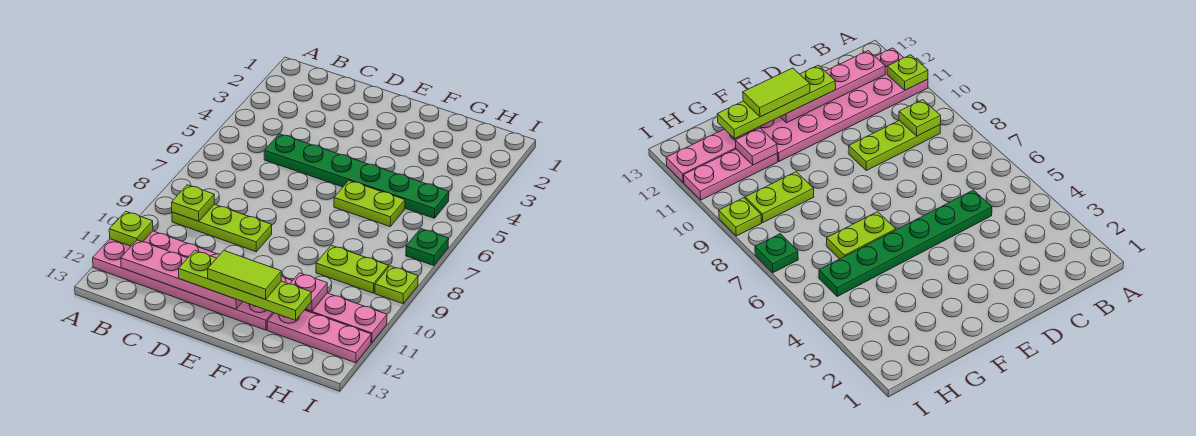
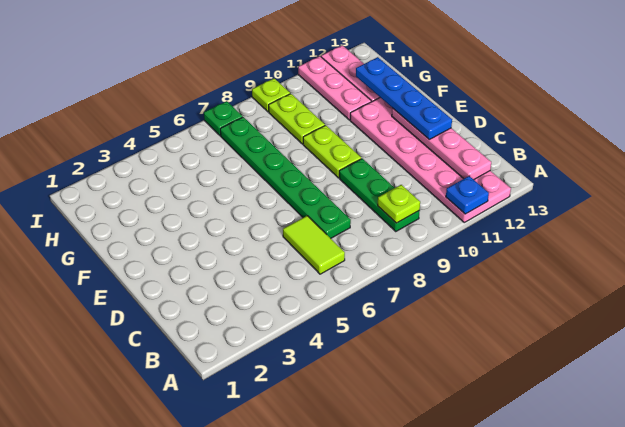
lime plate A11 level 2 -> blue plate A11 level 2
lime plate B9:D9 level 1 -> green plate B9:D9 level 1
green plate C5:H5 level 1 -> green plate C7:H7 level 1
lime plate D12:G12 level 3 -> blue plate D12:G12 level 3
lime tile E12:F12 level 4 -> lime tile B6:C6 level 1
lime plate F6:G6 level 1 -> lime plate E9:F9 level 1
pink plate G11 level 2 -> none

